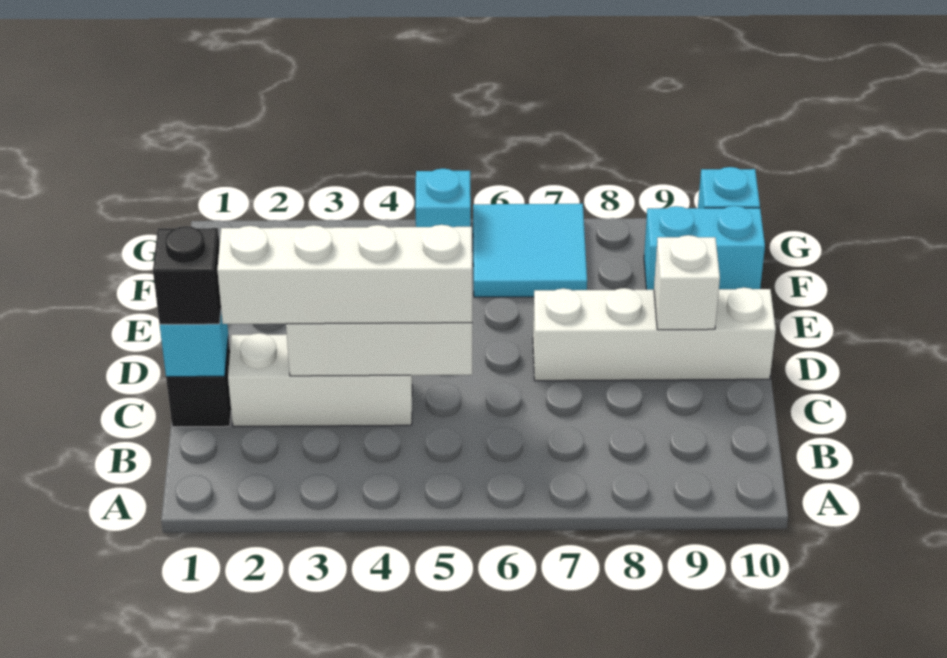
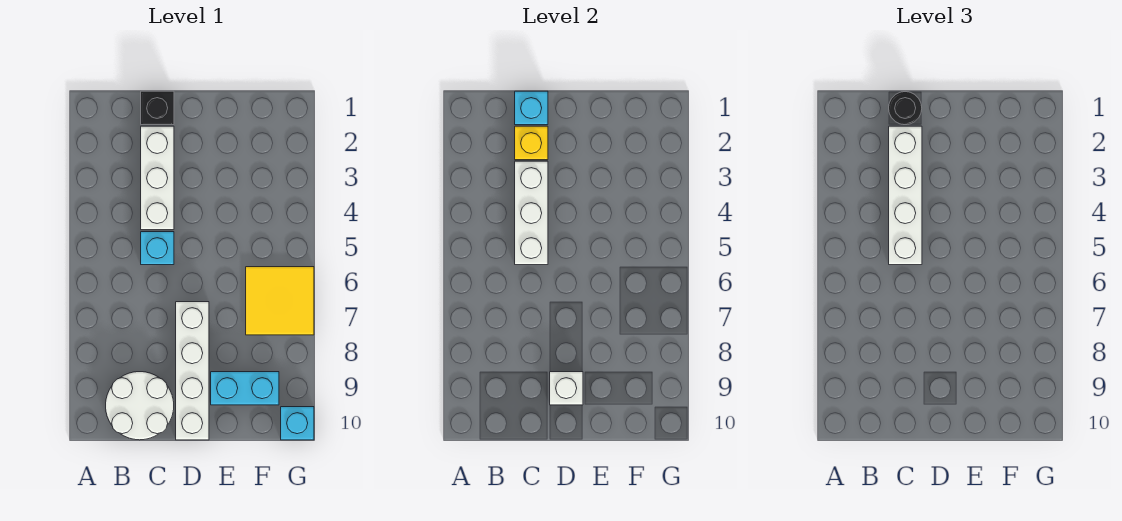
none -> white round brick B9:C10 level 1
black brick C1 level 3 -> black round brick C1 level 3
none -> yellow brick C2 level 2
cyan tile F6:G7 level 1 -> yellow tile F6:G7 level 1
cyan brick F9:F10 level 1 -> cyan brick E9:F9 level 1
cyan brick G5 level 1 -> cyan brick C5 level 1

